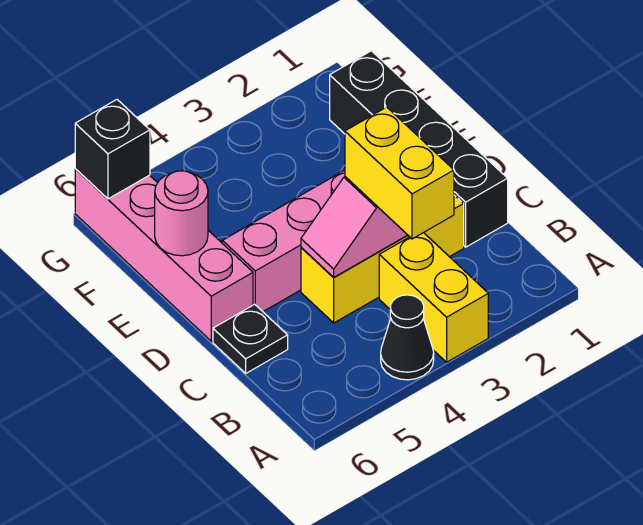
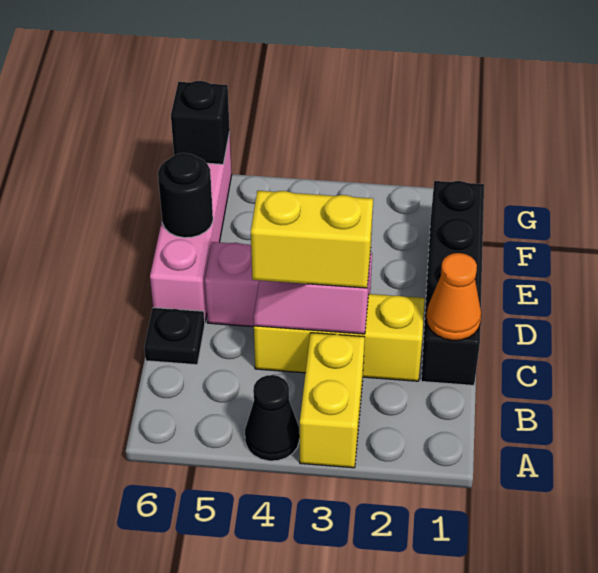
yellow brick B3:C3 level 3 -> yellow brick C3:C4 level 3
none -> orange cone C1 level 2
pink round brick E6 level 2 -> black round brick E6 level 2

